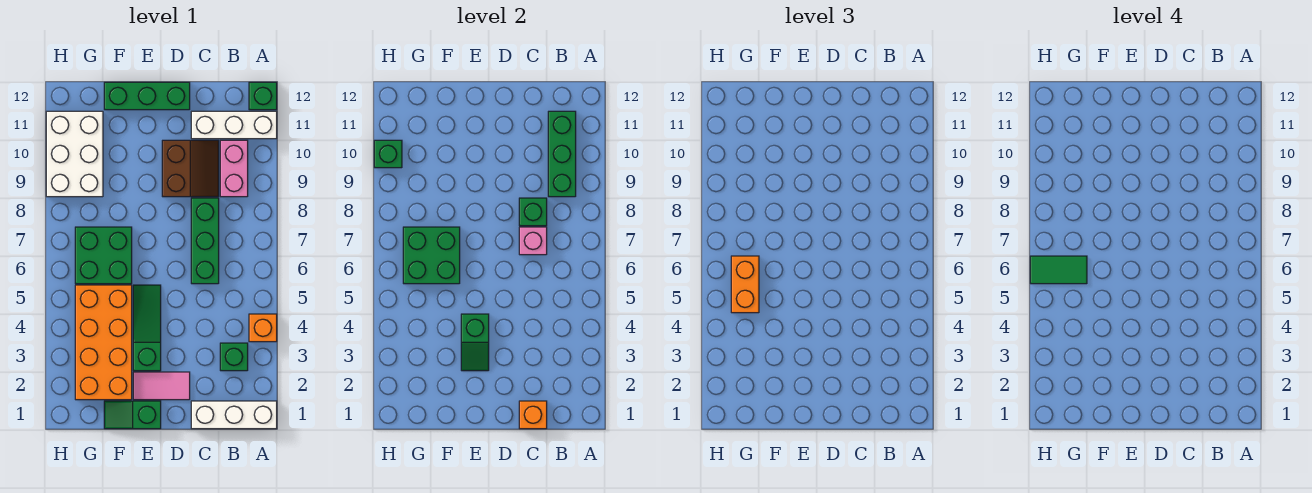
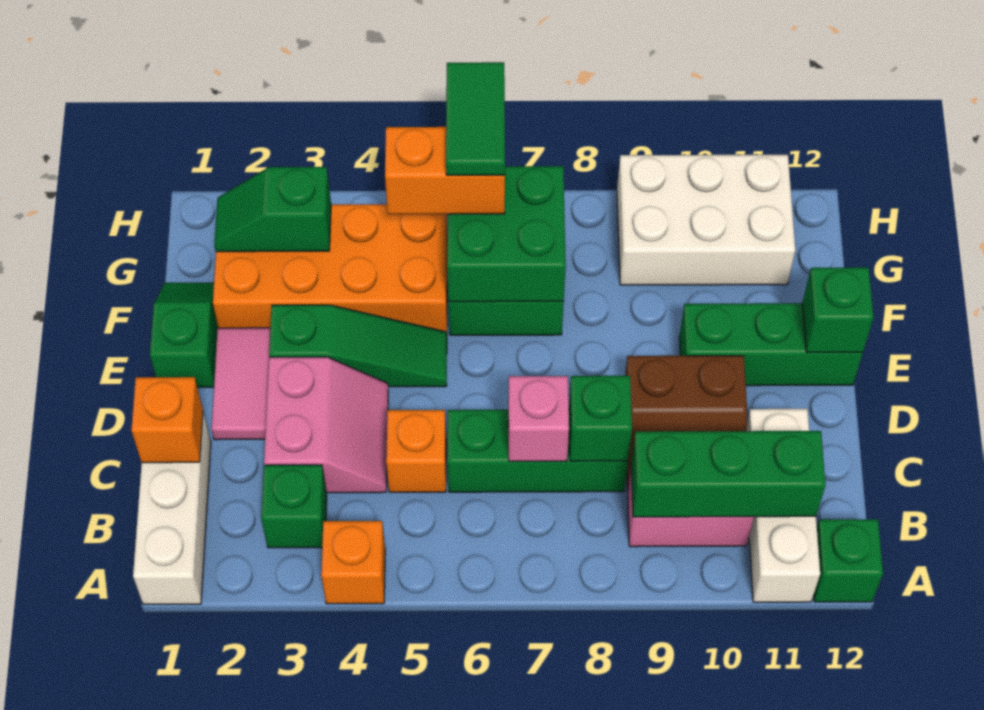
none -> pink slope C3:D4 level 1 top 3
none -> orange brick C5 level 1
green brick D12:F12 level 1 -> green brick E10:E12 level 1
green slope E3:E4 level 2 top 4 -> green slope G2:G3 level 2 top 3
green brick H10 level 2 -> green brick E12 level 2

